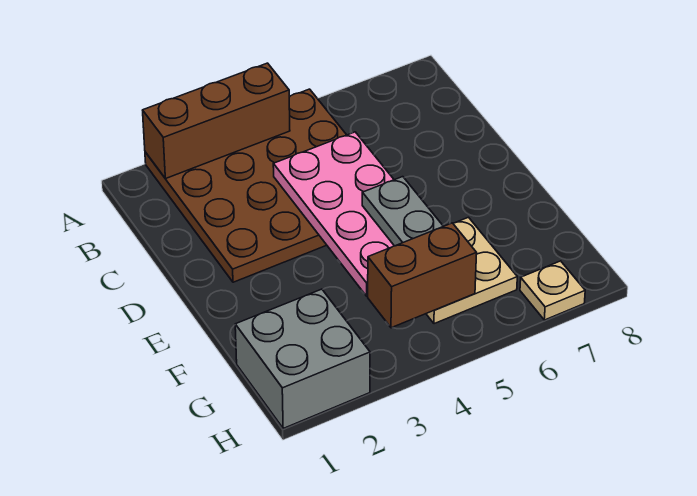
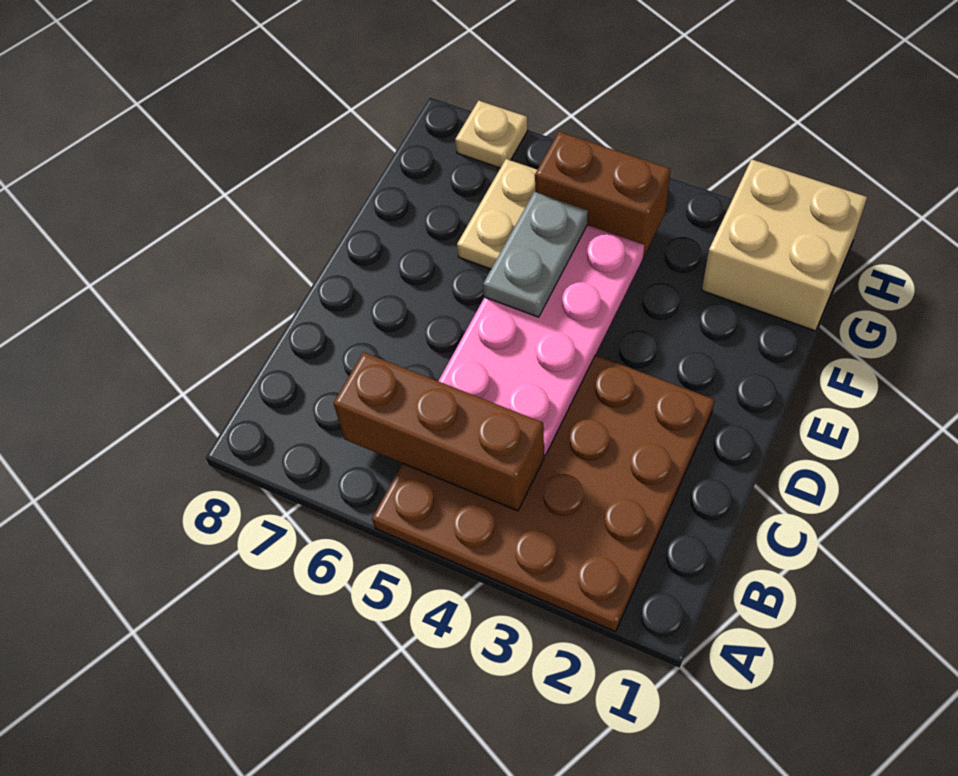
brown brick A2:A4 level 2 -> brown brick B4:B6 level 2
grey brick G1:H2 level 1 -> tan brick G1:H2 level 1

